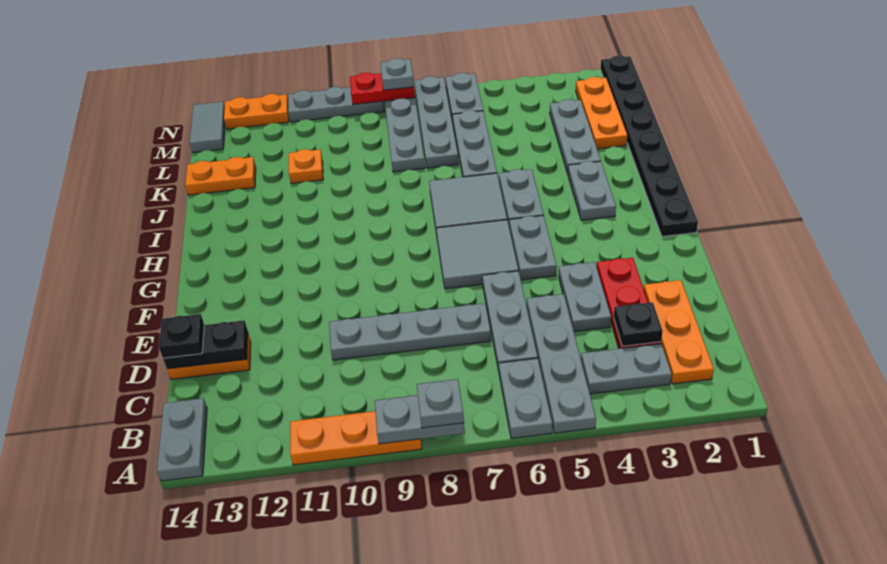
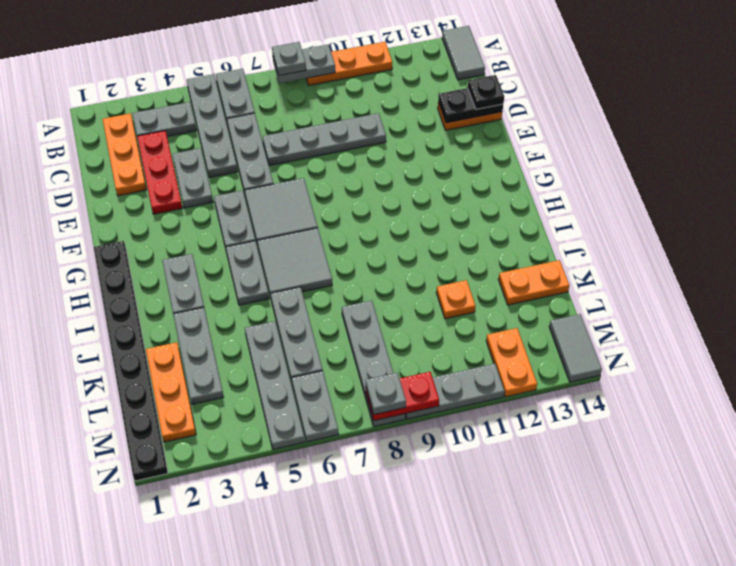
grey plate A14:B14 level 1 -> grey tile A14:B14 level 1
black plate C3 level 2 -> none
grey plate K7:N7 level 1 -> grey plate K5:N5 level 1
orange plate N12:N13 level 1 -> orange plate M12:N12 level 1

